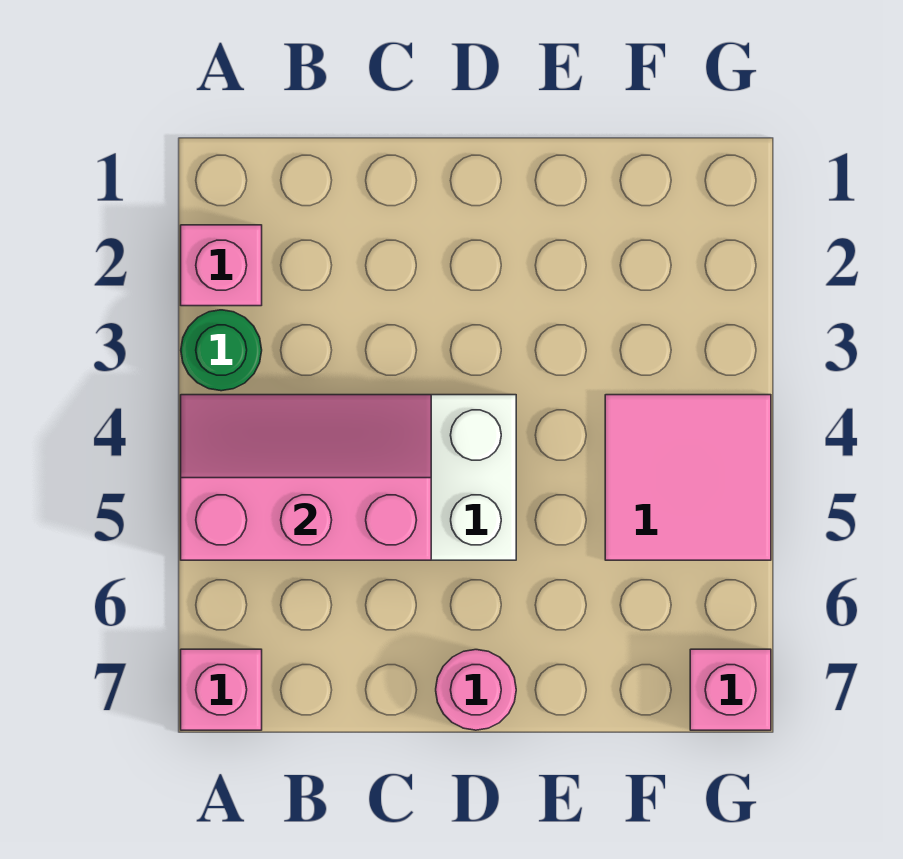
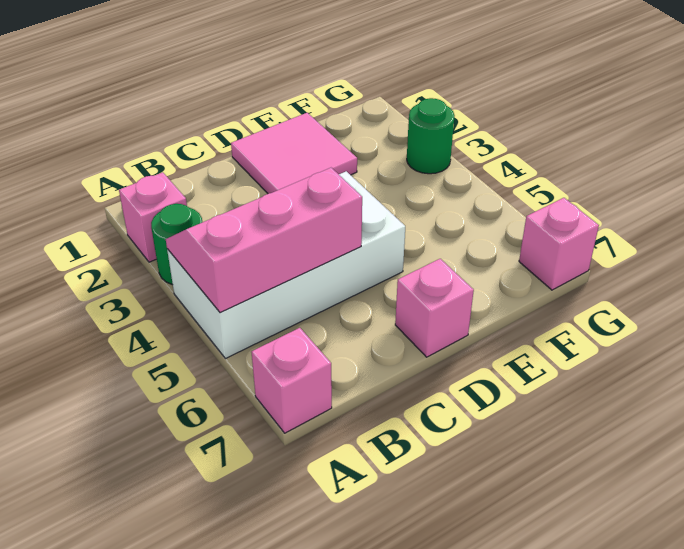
pink round brick D7 level 1 -> pink brick D7 level 1
pink tile F4:G5 level 1 -> pink tile D1:E2 level 1
none -> green round brick G3 level 1

